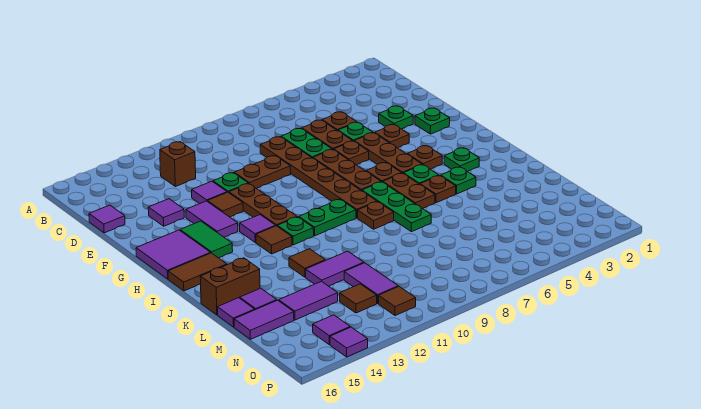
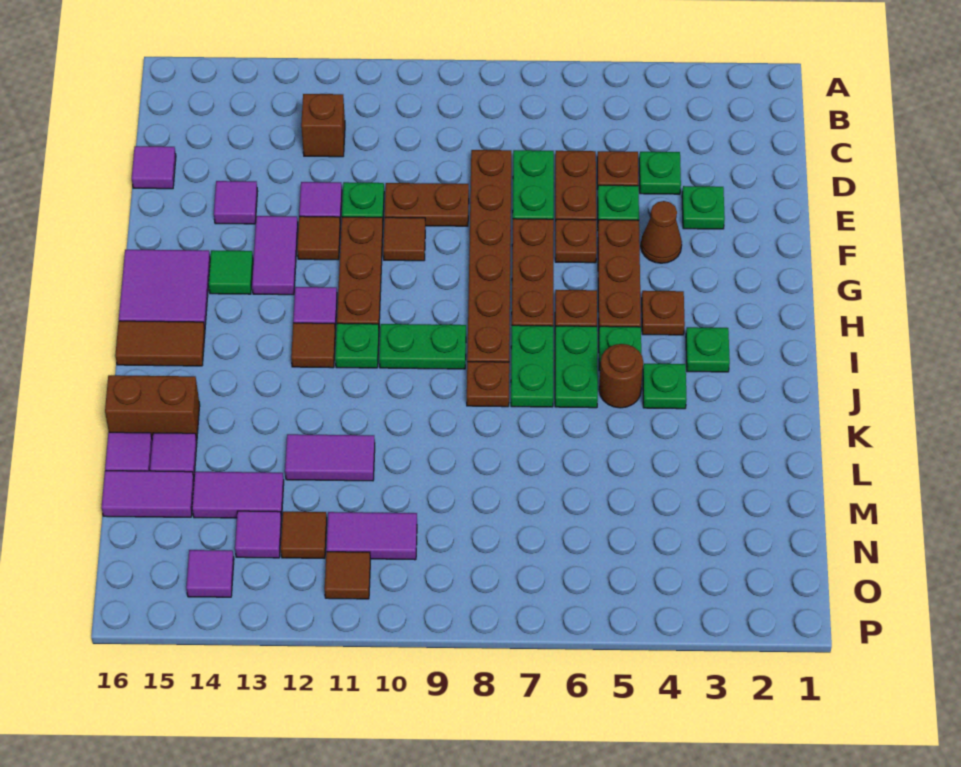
green plate F2 level 1 -> green plate D4 level 1
brown plate F4 level 1 -> brown cone F4 level 1
green tile G14:H14 level 1 -> green tile G14 level 1
brown plate I6:J6 level 1 -> green plate I6:J6 level 1
green plate I7:K7 level 1 -> green plate I7:J7 level 1
brown plate J5 level 1 -> brown round brick J5 level 1
brown tile K12 level 1 -> brown tile F10 level 1
purple tile M11:N11 level 1 -> purple tile N10:N11 level 1
purple tile P14 level 1 -> purple tile N13 level 1

